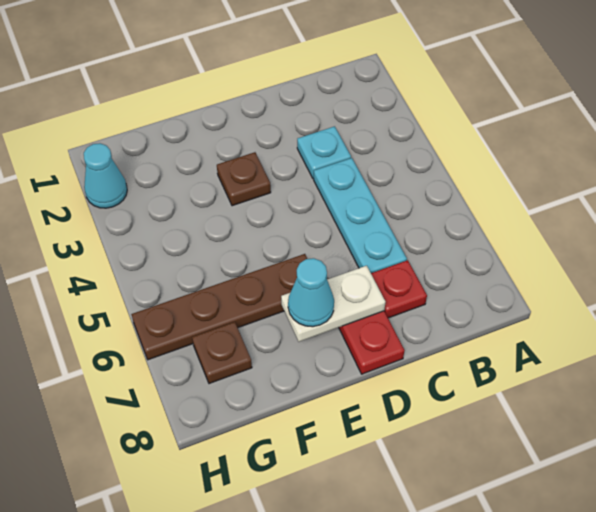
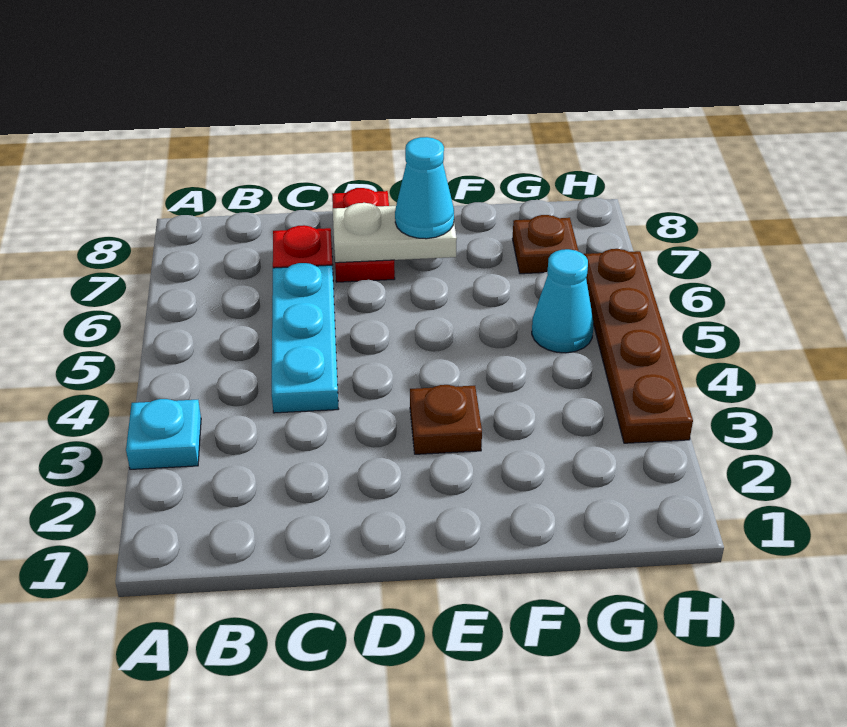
cyan plate C3 level 1 -> cyan plate A3 level 1
brown plate E6:H6 level 1 -> brown plate H3:H6 level 1
cyan cone H2 level 1 -> cyan cone G5 level 1

